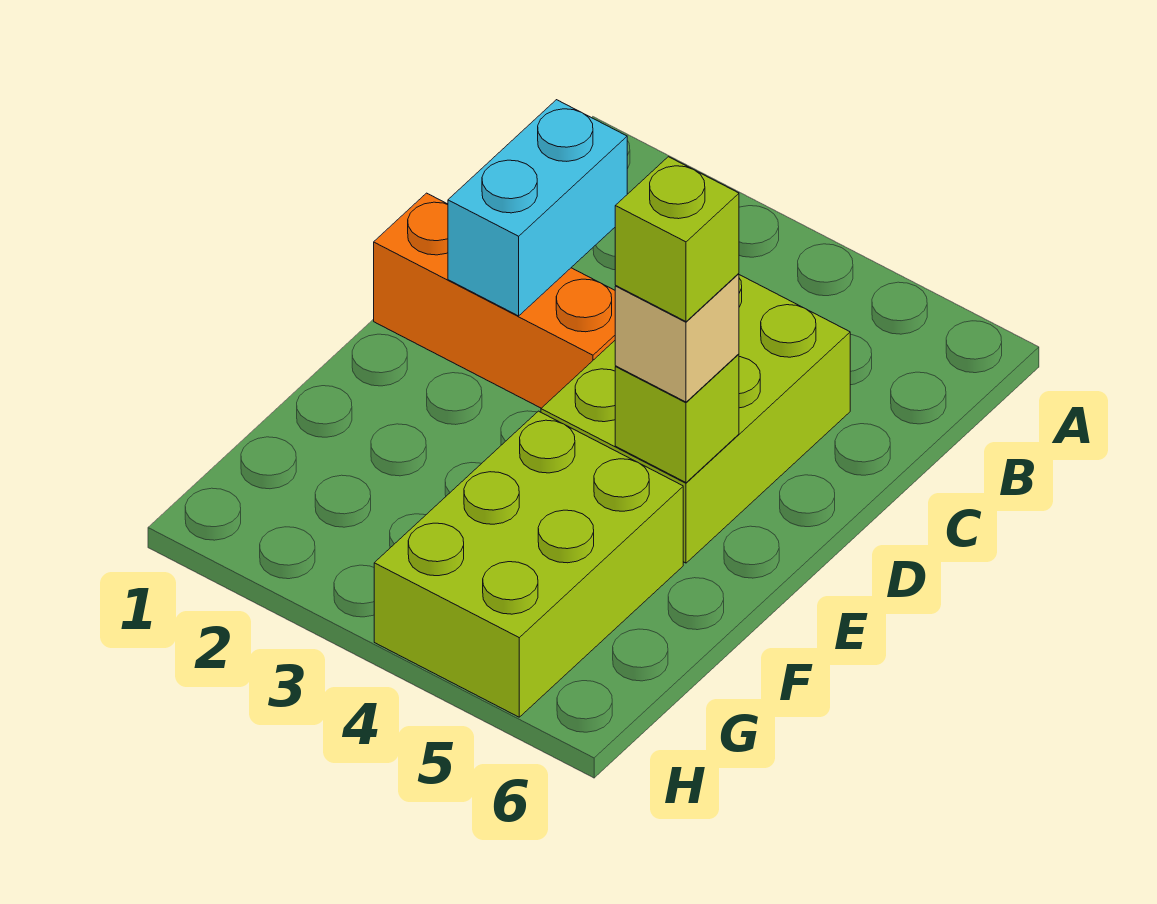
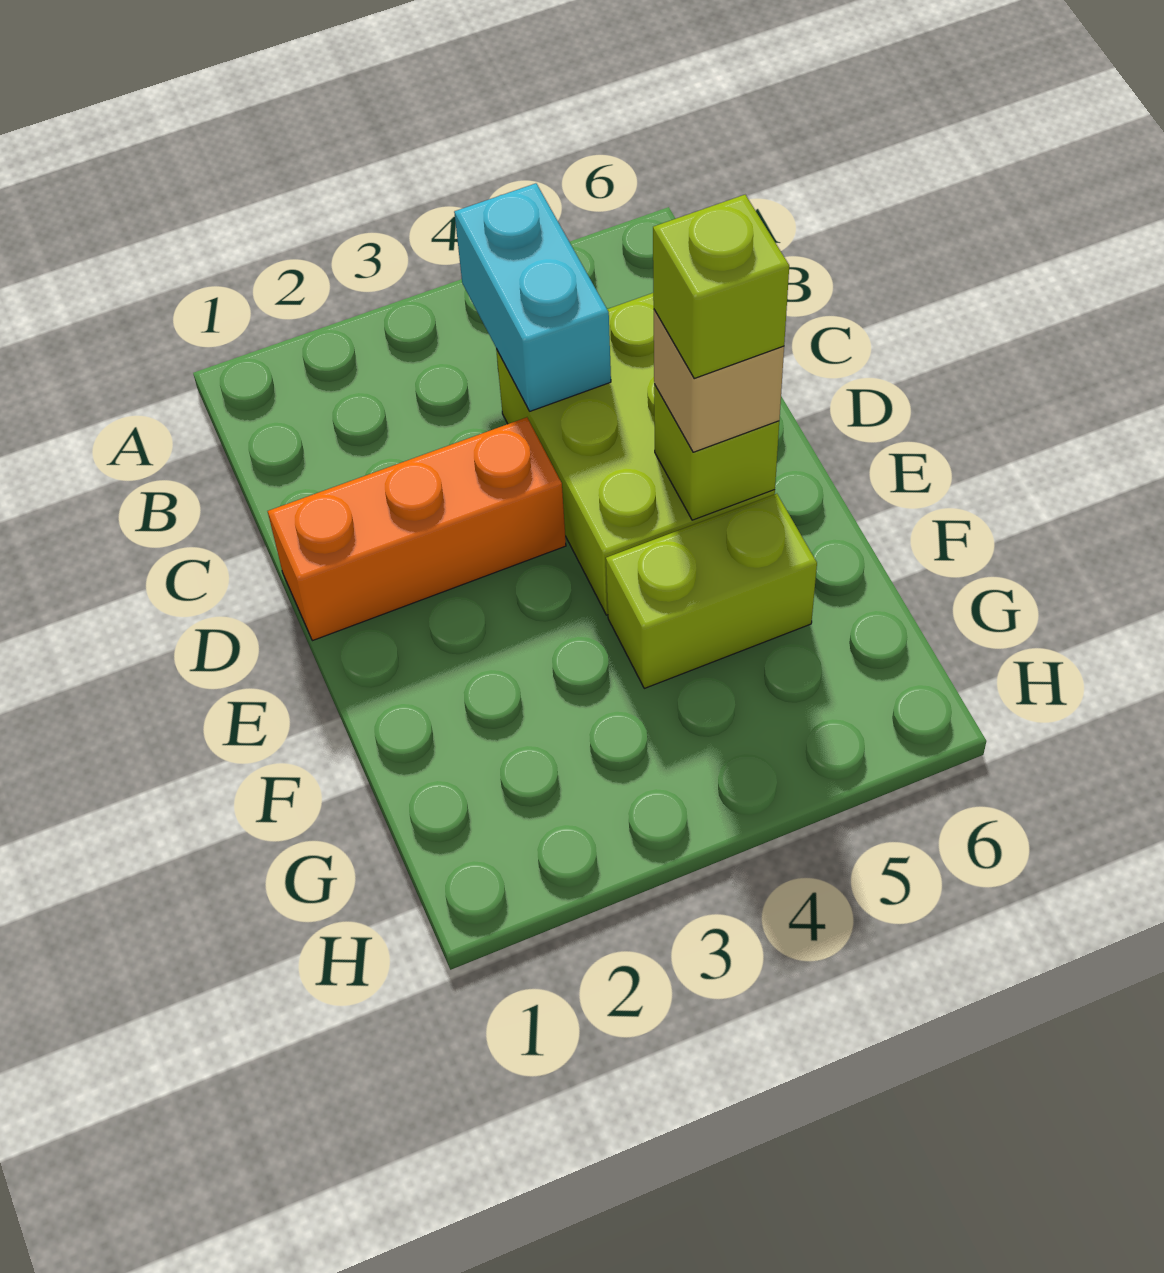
cyan brick C2:D2 level 2 -> cyan brick B4:C4 level 2
lime brick F4:H5 level 1 -> lime brick F4:F5 level 1

